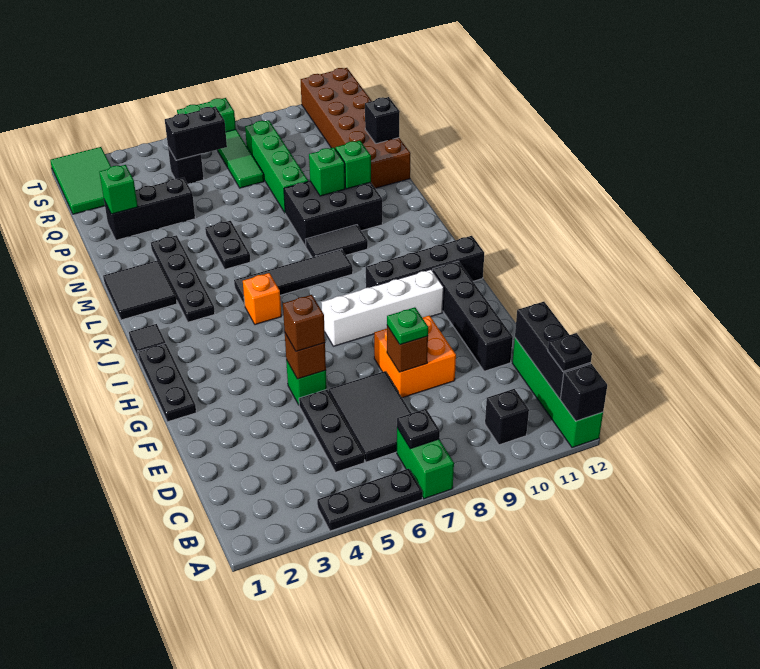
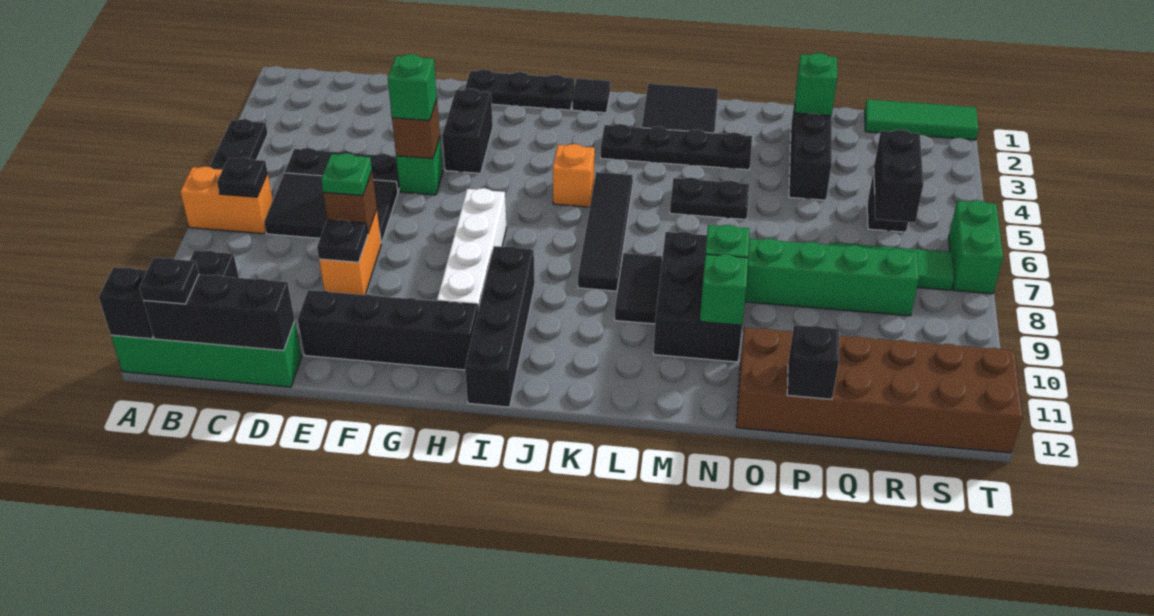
green brick A7:B7 level 1 -> orange brick A7:B7 level 1
orange brick E8:F9 level 1 -> orange brick E8:E9 level 1
none -> black plate E9 level 2
brown brick F5 level 3 -> green brick F5 level 3
none -> black brick G3:G4 level 1
green tile R1:T2 level 1 -> green tile R1:T1 level 1

